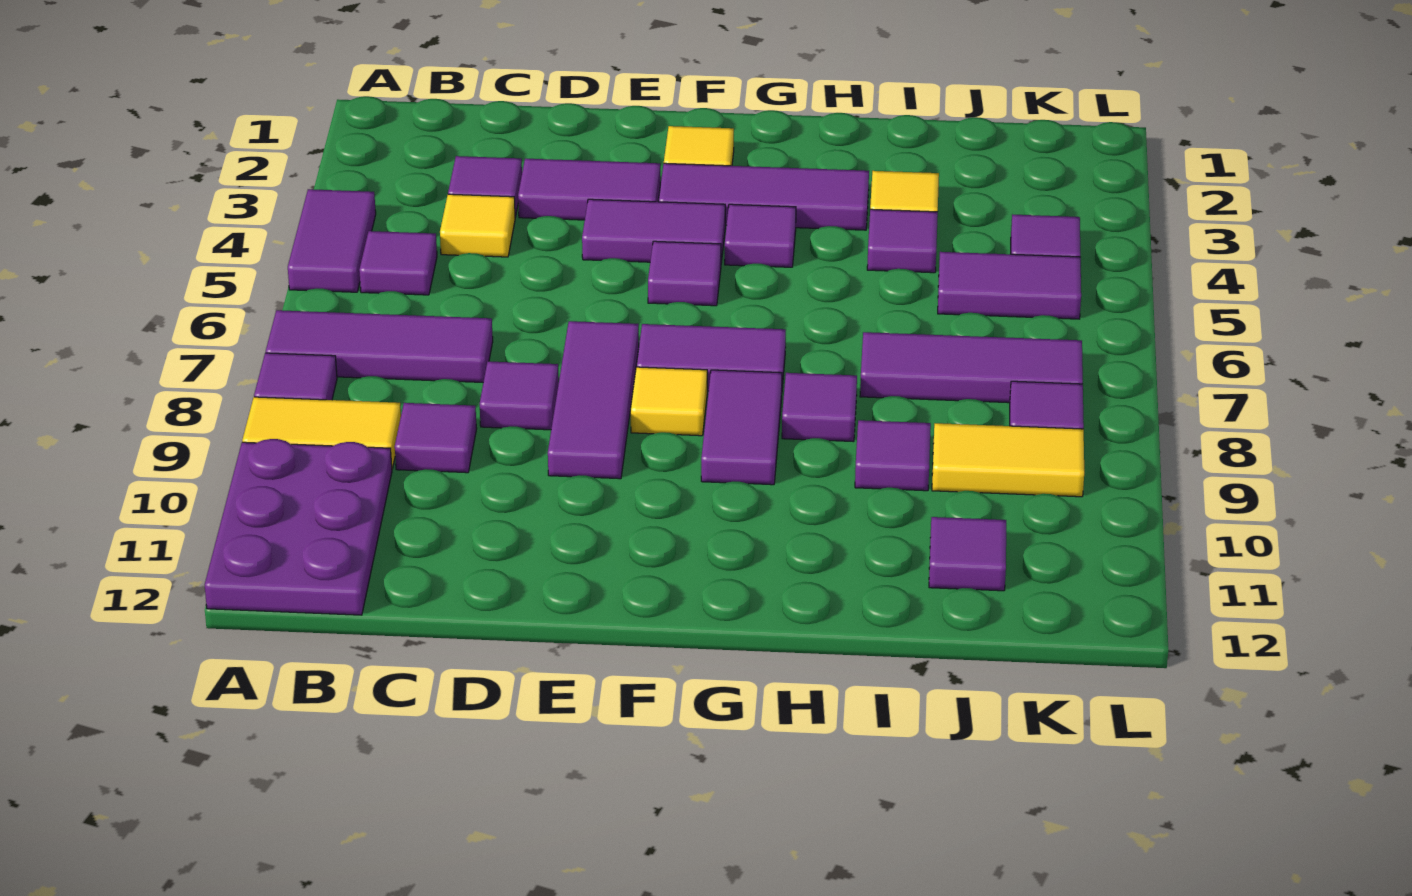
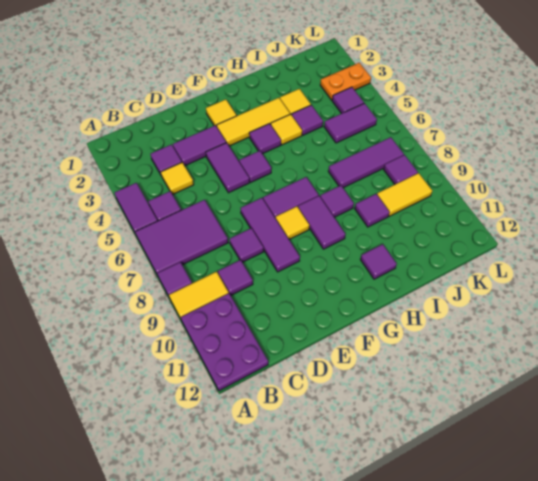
purple tile A7:C7 level 1 -> purple tile A6:C7 level 1
purple tile E4:F4 level 1 -> purple tile E4:E5 level 1
purple tile F3:H3 level 1 -> yellow tile F3:H3 level 1
none -> yellow tile H4 level 1
purple tile J11 level 1 -> purple tile H11 level 1
none -> orange plate K3:L3 level 1

